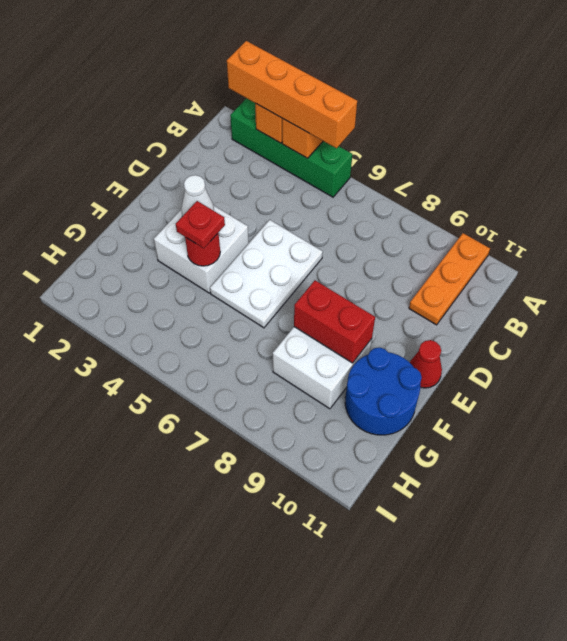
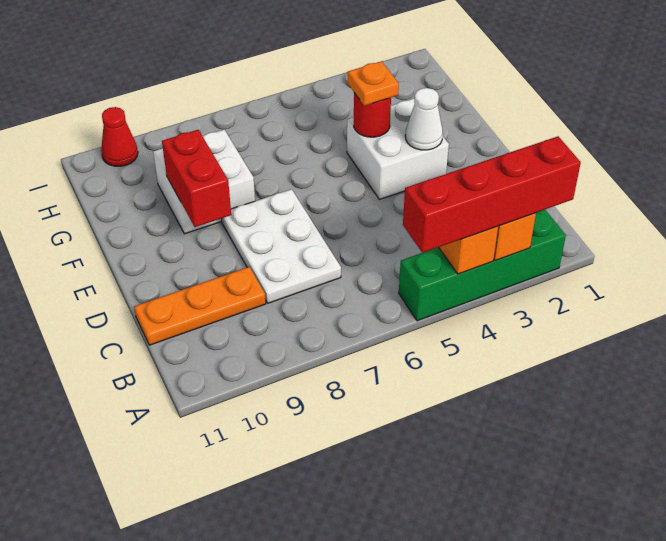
orange brick A2:A5 level 3 -> red brick A2:A5 level 3
orange plate A10:C10 level 1 -> orange plate C9:C11 level 1
white plate D5:F6 level 1 -> white plate C7:E8 level 1
red cone E11 level 1 -> red cone I10 level 1
red plate F4 level 3 -> orange plate F4 level 3
red brick F8:F9 level 2 -> red brick E9:F9 level 2
blue round brick F10:G11 level 1 -> none

